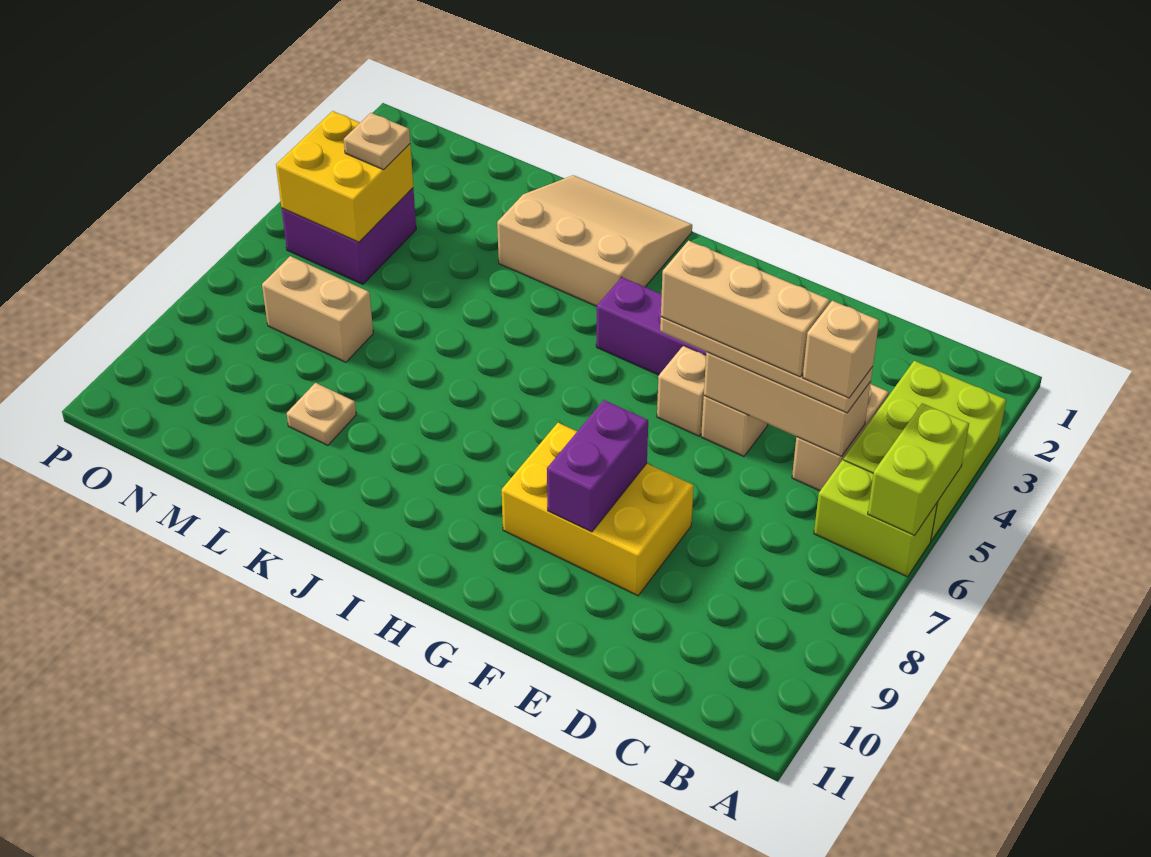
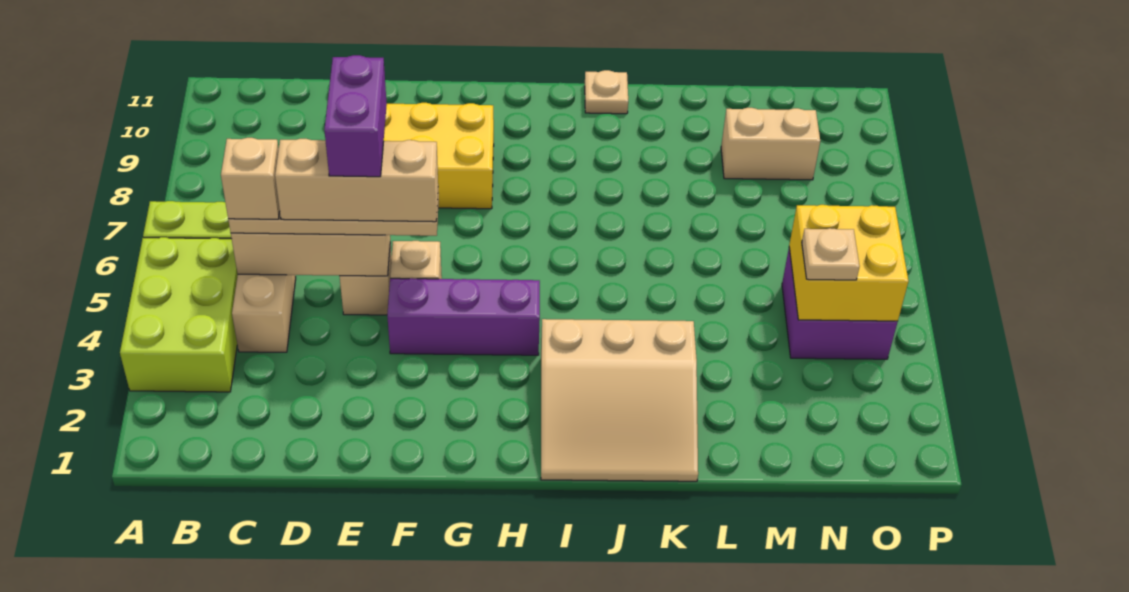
lime brick A5:A6 level 2 -> none
purple brick F8:F9 level 2 -> purple brick E5:E6 level 5
tan plate L9 level 1 -> tan plate J11 level 1
tan brick M7:N7 level 1 -> tan brick M9:N9 level 1

